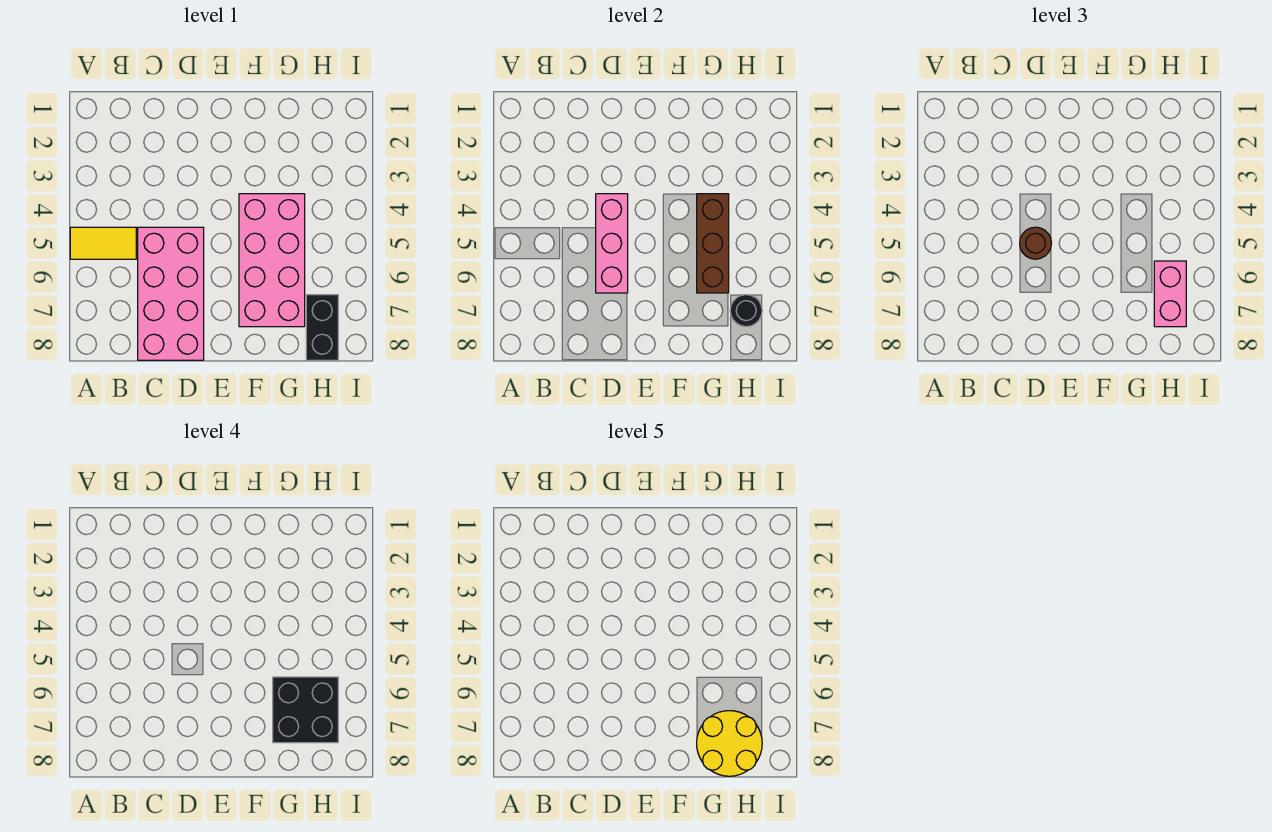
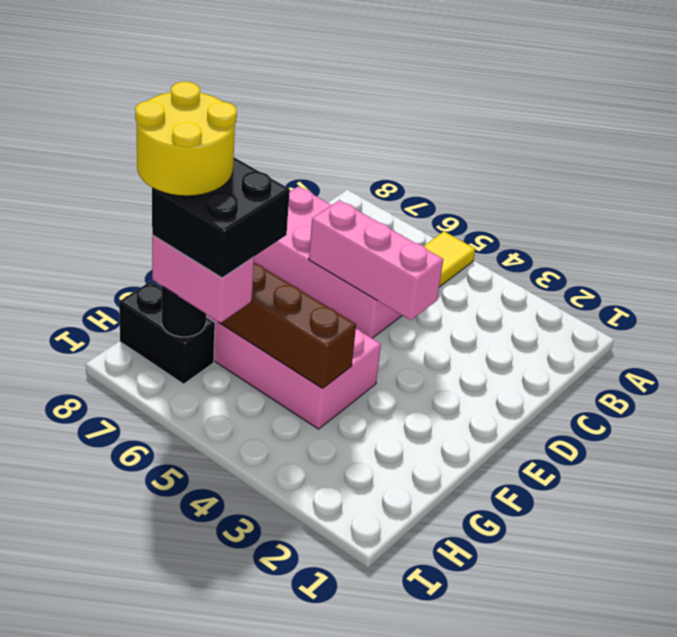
brown round brick D5 level 3 -> none

